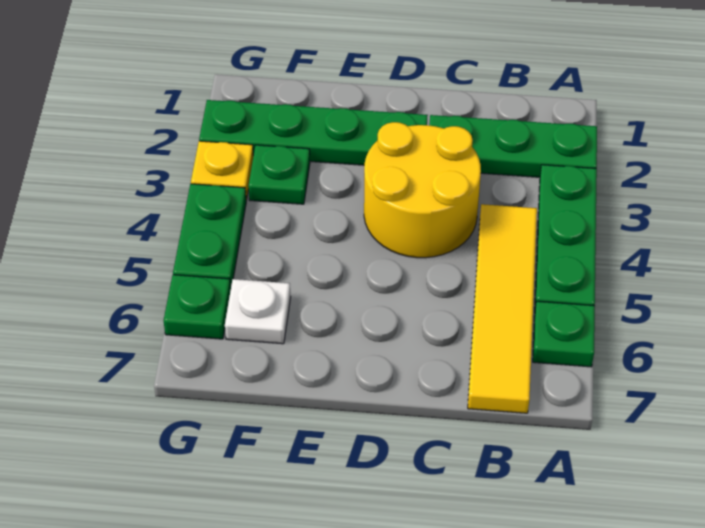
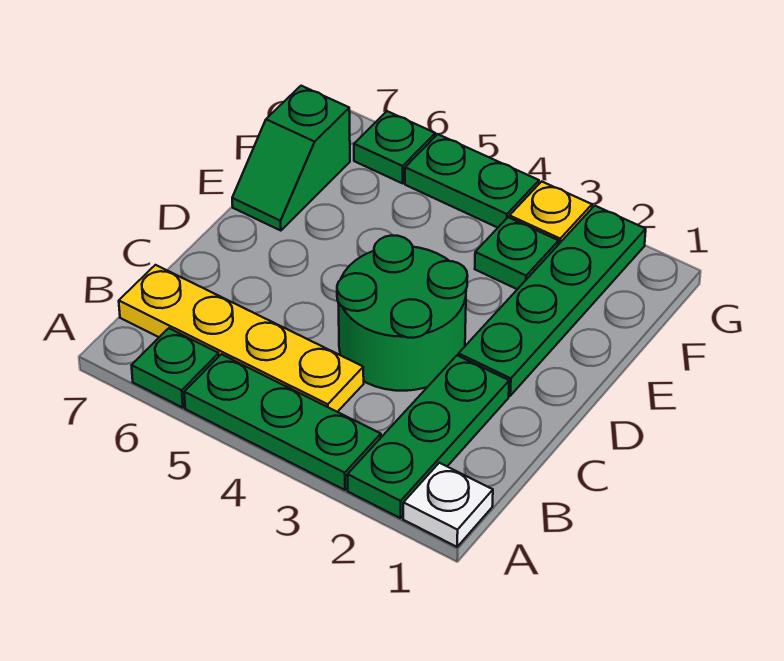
yellow tile B4:B7 level 1 -> yellow plate B4:B7 level 1
yellow round brick C3:D4 level 1 -> green round brick C3:D4 level 1
none -> green slope E7:F7 level 1 top F
white plate F6 level 1 -> white plate A1 level 1

